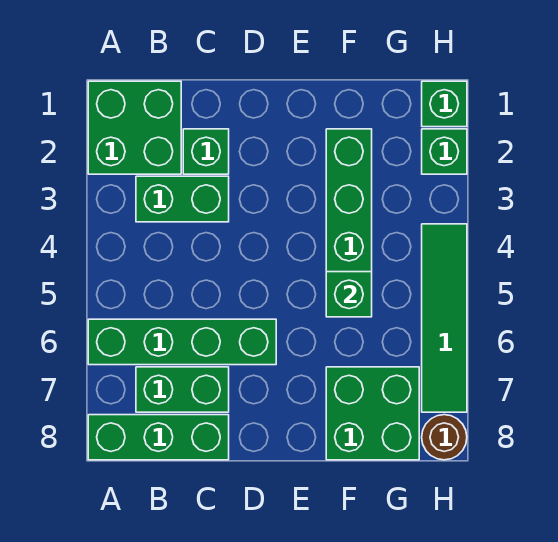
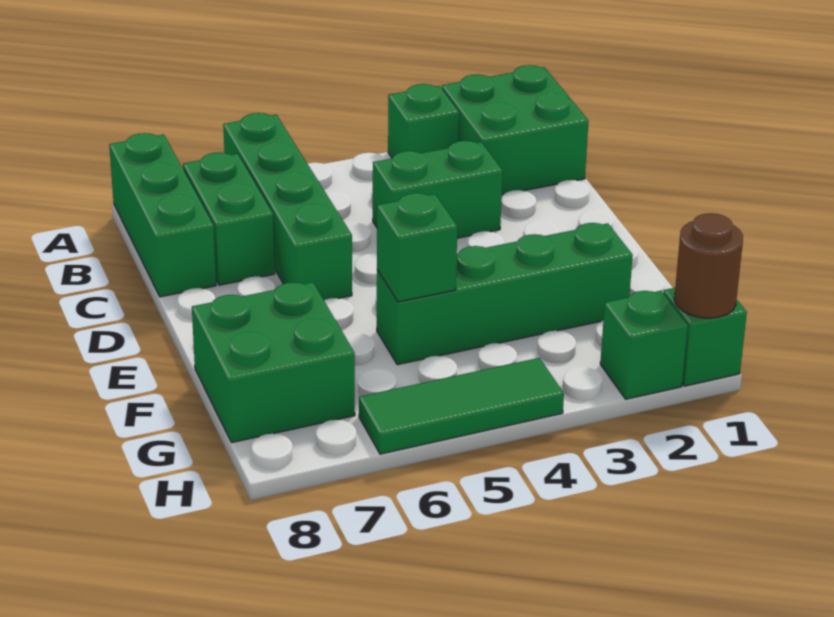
green brick B3:C3 level 1 -> green brick C3:C4 level 1
green brick C2 level 1 -> green brick A3 level 1
green tile H4:H7 level 1 -> green tile H4:H6 level 1
brown round brick H8 level 1 -> brown round brick H1 level 2

